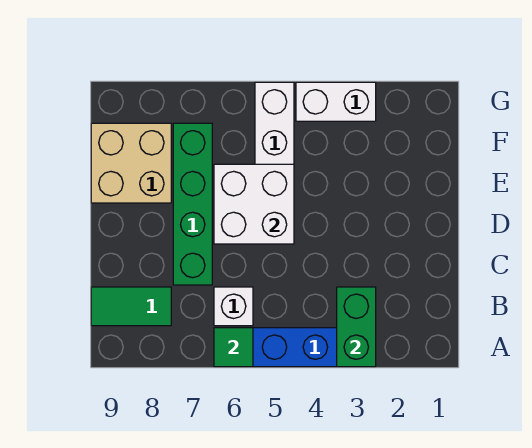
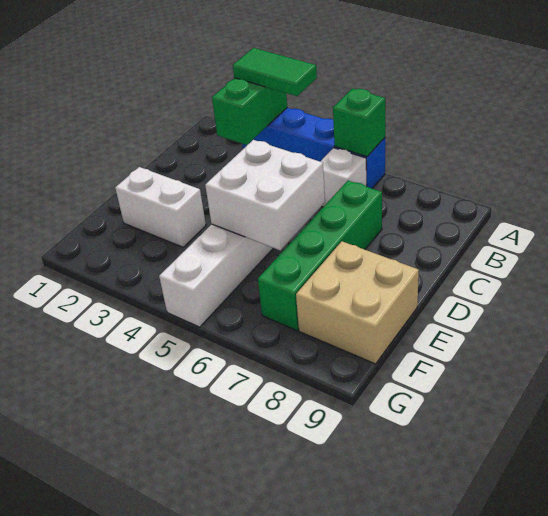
green tile A6 level 2 -> green brick A6 level 2
green tile B8:B9 level 1 -> green tile A3:A4 level 3
white brick G3:G4 level 1 -> white brick E2:E3 level 1

